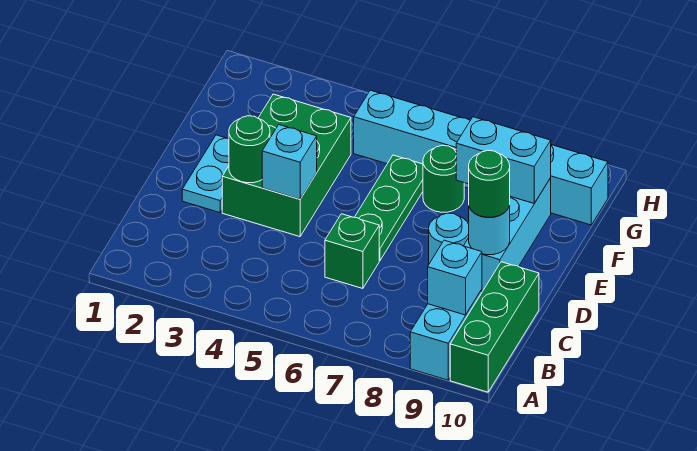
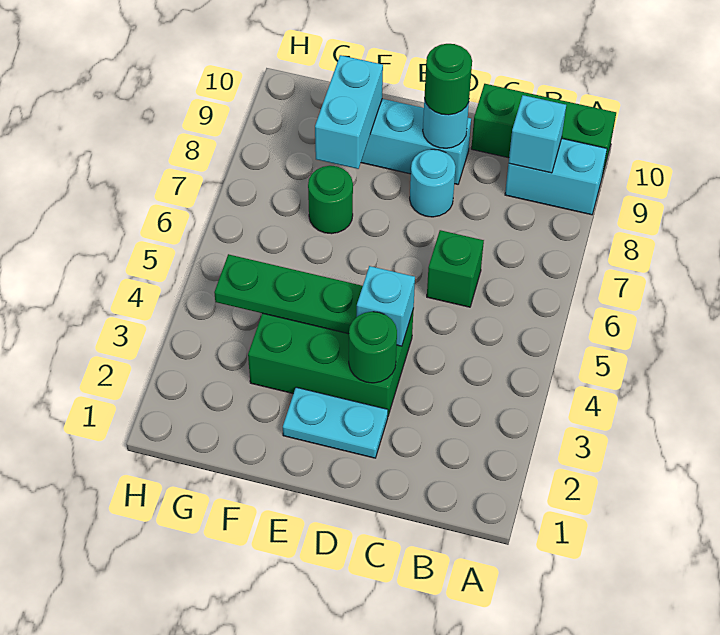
green plate D6:F6 level 1 -> green plate E4:G4 level 2
cyan brick G5:G10 level 1 -> none

